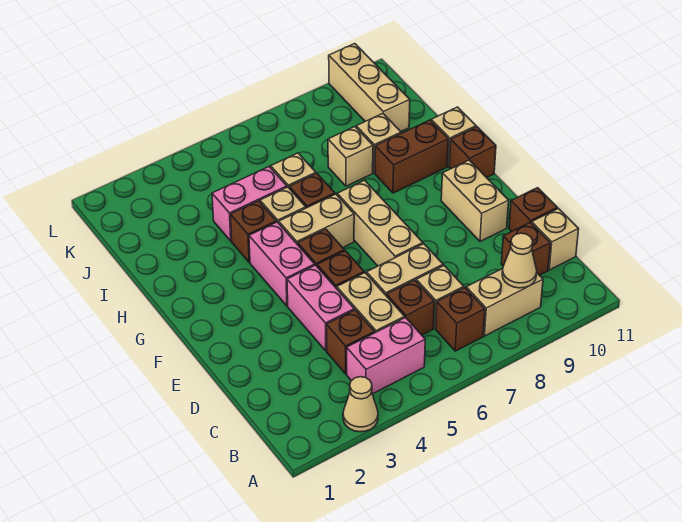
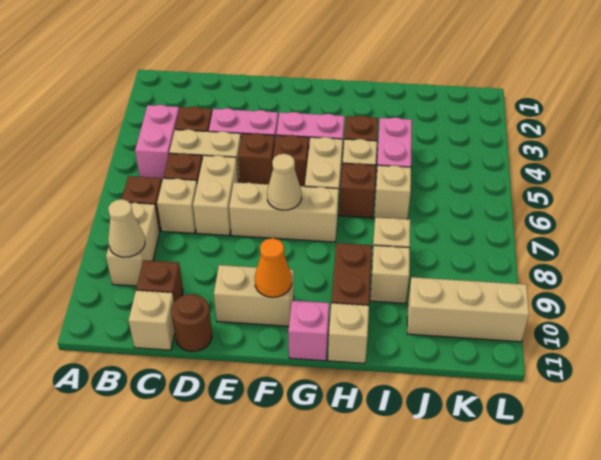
tan cone A3 level 1 -> tan cone F7 level 2
brown brick D11 level 1 -> brown round brick D11 level 1
none -> orange cone F10 level 2
brown brick G11 level 1 -> pink brick G11 level 1

